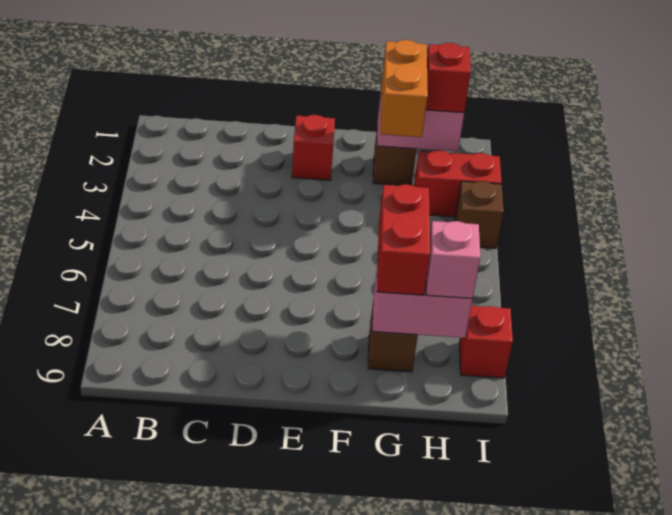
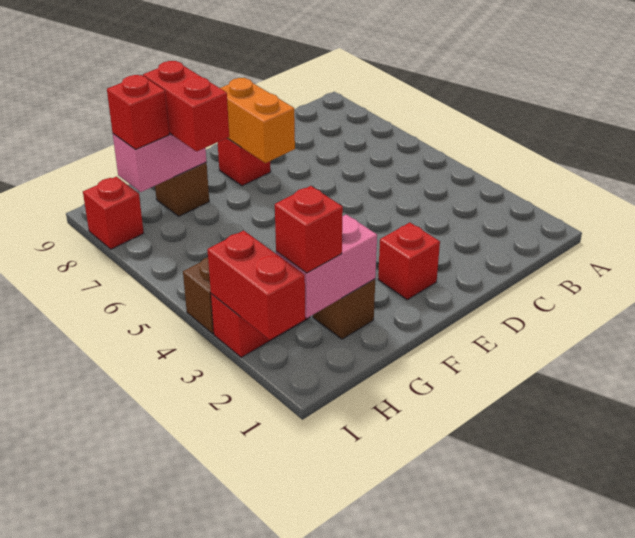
none -> red brick E8 level 1
orange brick G2:G3 level 3 -> orange brick E7:E8 level 2
pink brick H8 level 3 -> red brick H8 level 3
none -> red brick I2:I3 level 2

